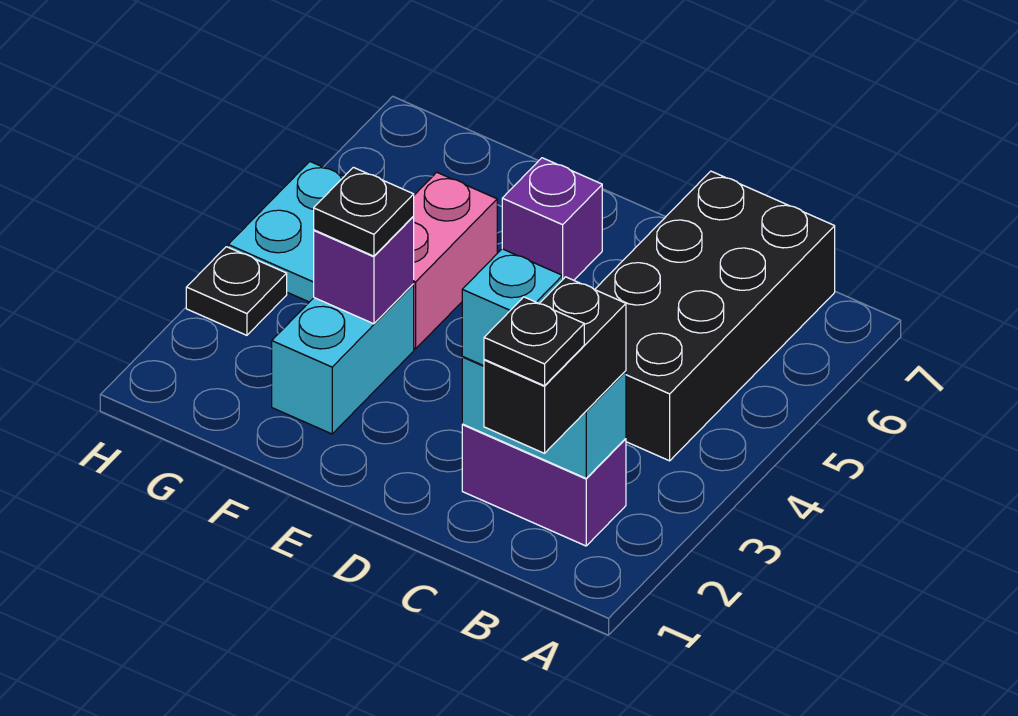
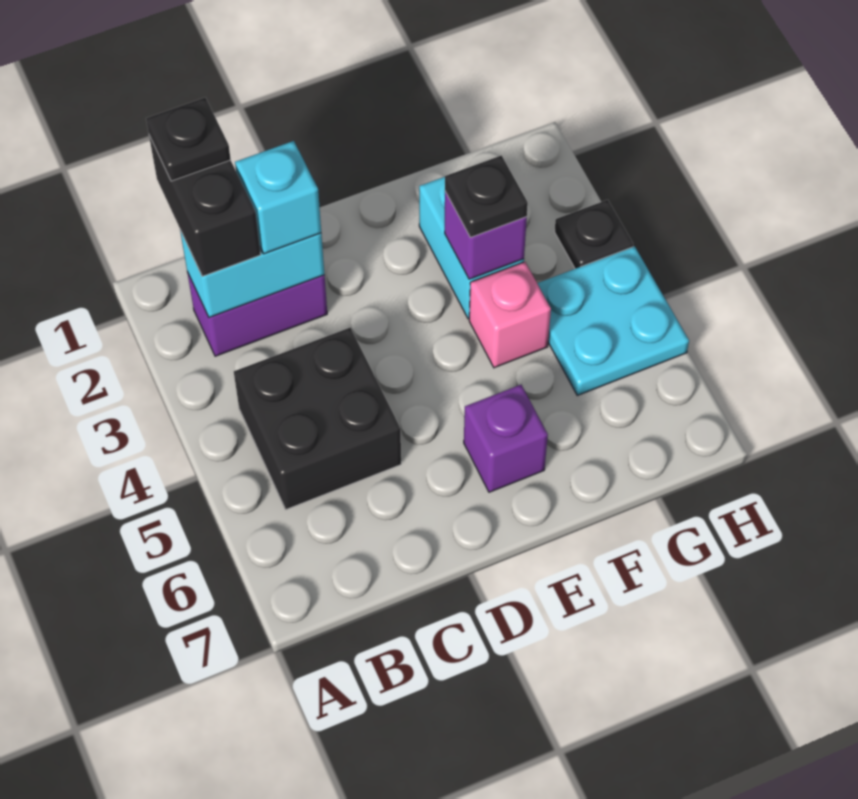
black brick B4:C7 level 1 -> black brick B4:C5 level 1
pink brick F4:F5 level 1 -> pink brick F4 level 1

